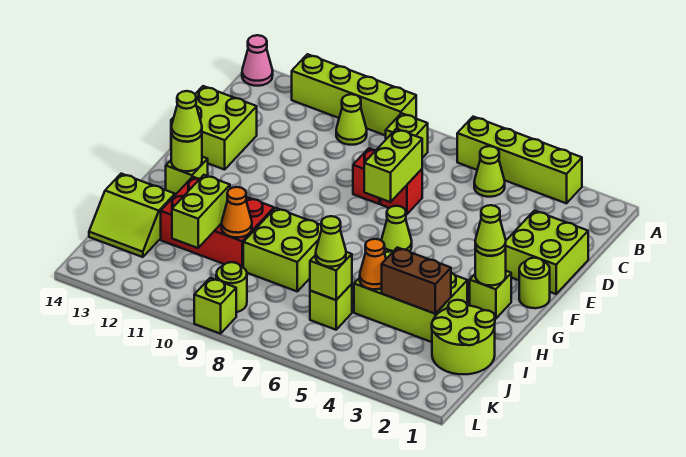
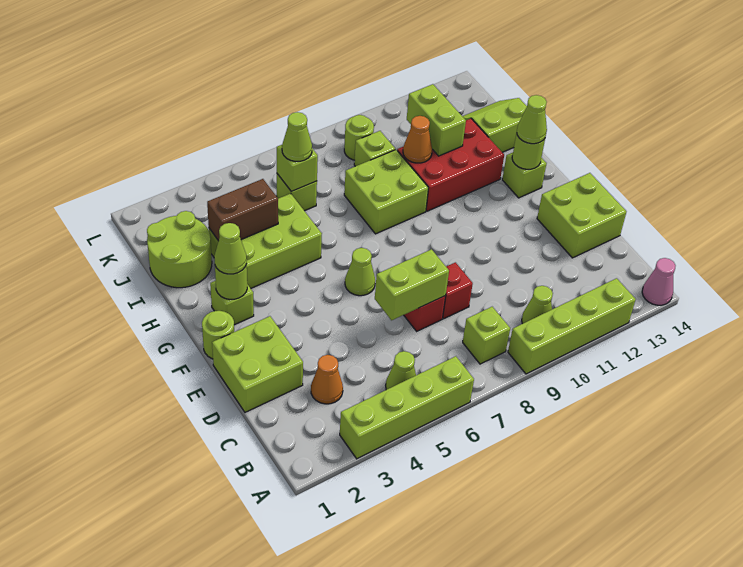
lime brick D7:E7 level 2 -> lime brick D6:D7 level 2
orange cone I5 level 2 -> orange cone C3 level 1
lime brick L9 level 1 -> lime brick J9 level 1

